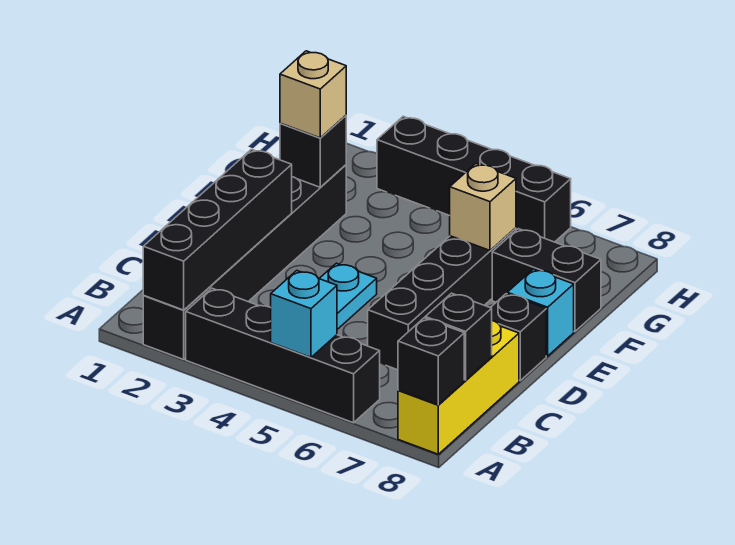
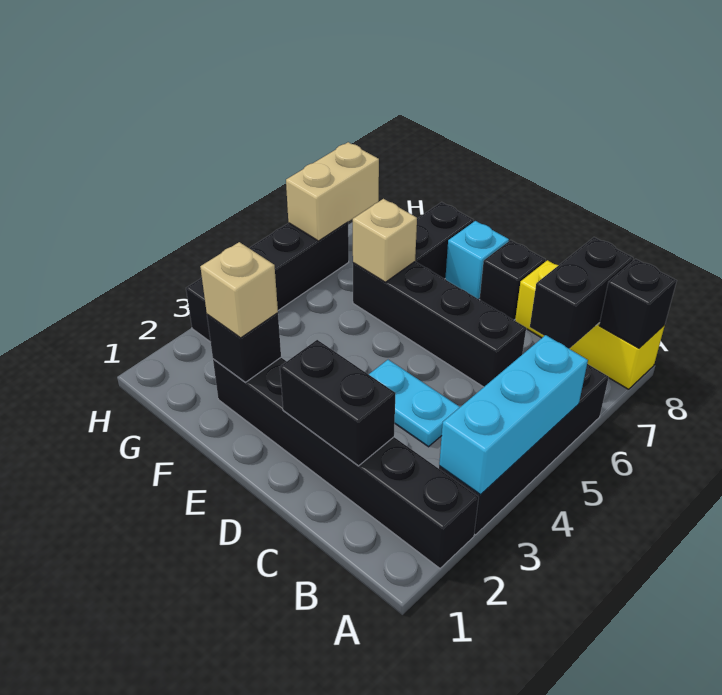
black brick A2:D2 level 2 -> black brick C2:D2 level 2
cyan brick A5 level 2 -> cyan brick A3:A5 level 2
black brick B8 level 2 -> black brick B7:B8 level 2
none -> tan brick H6:H7 level 2

